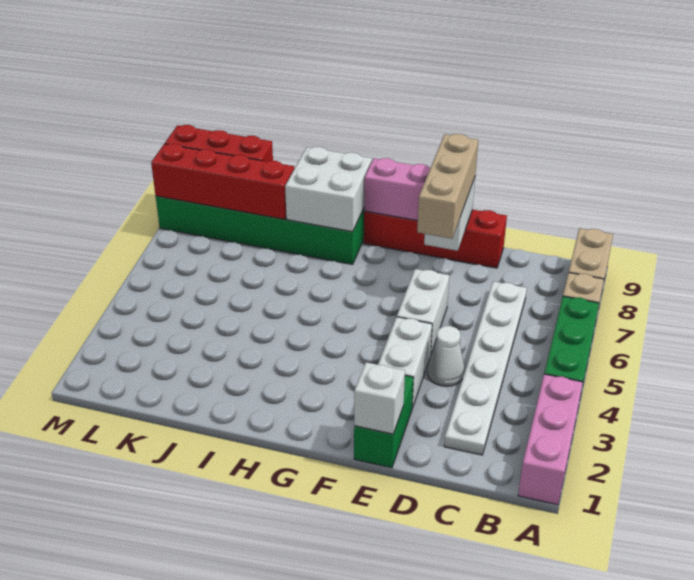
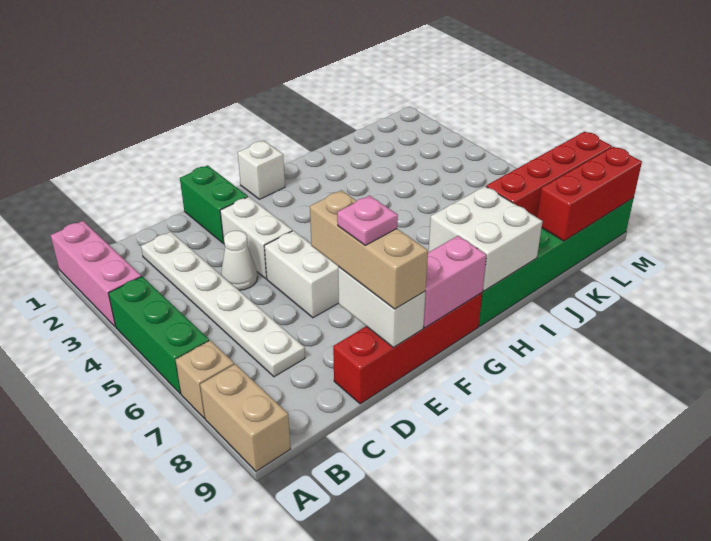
white brick E1 level 2 -> white brick G1 level 1
none -> pink plate E8 level 4

